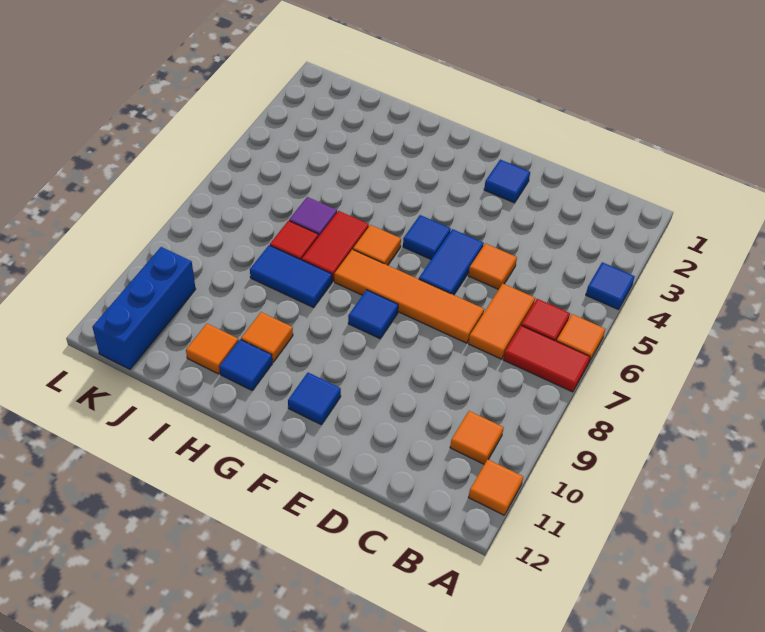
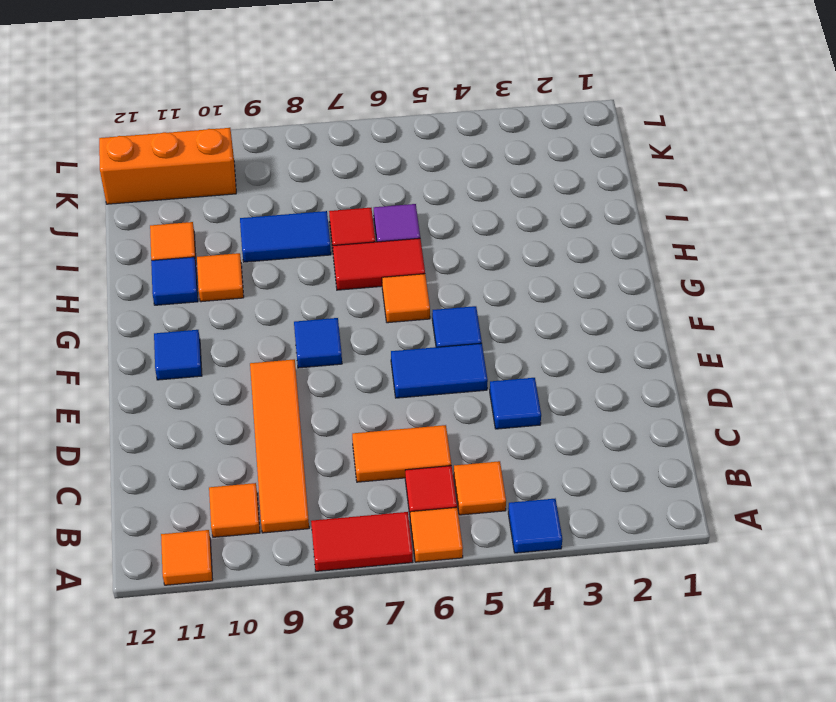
red tile A7:B7 level 1 -> red tile A7:A8 level 1
orange tile D5 level 1 -> orange tile B5 level 1
orange tile D7:G7 level 1 -> orange tile B9:E9 level 1
blue tile E2 level 1 -> blue tile D4 level 1
blue tile H8:I8 level 1 -> blue tile I8:I9 level 1
blue brick K10:K12 level 1 -> orange brick K10:K12 level 1

